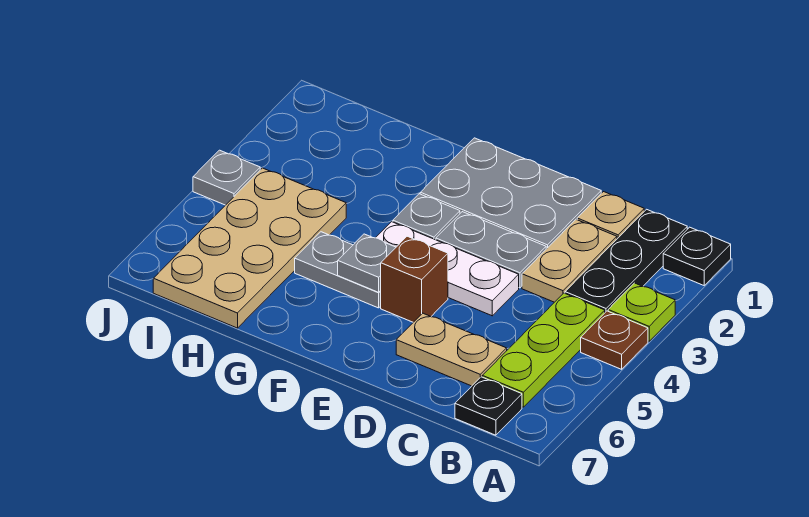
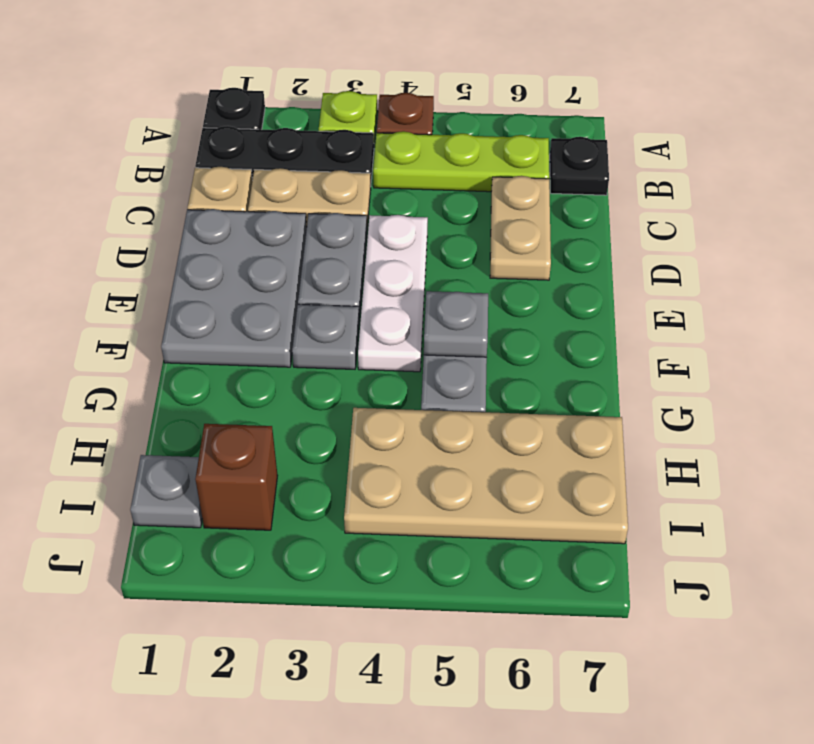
brown brick E5 level 1 -> brown brick I2 level 1
grey plate J4 level 1 -> grey plate I1 level 1

